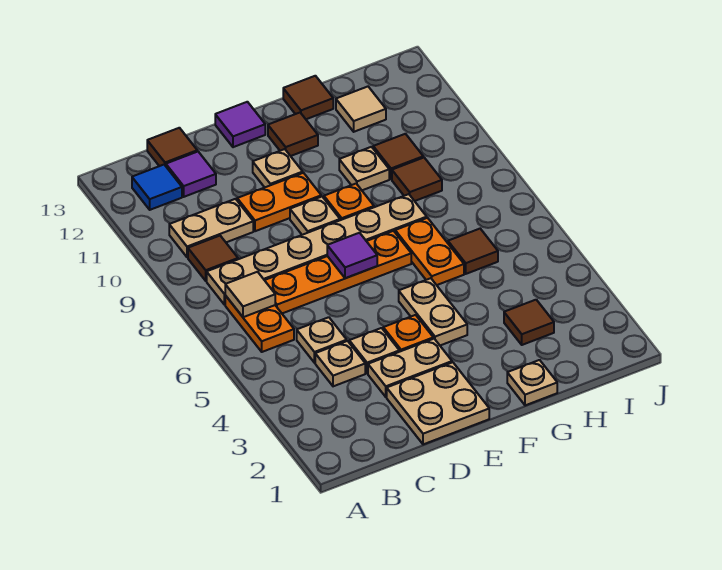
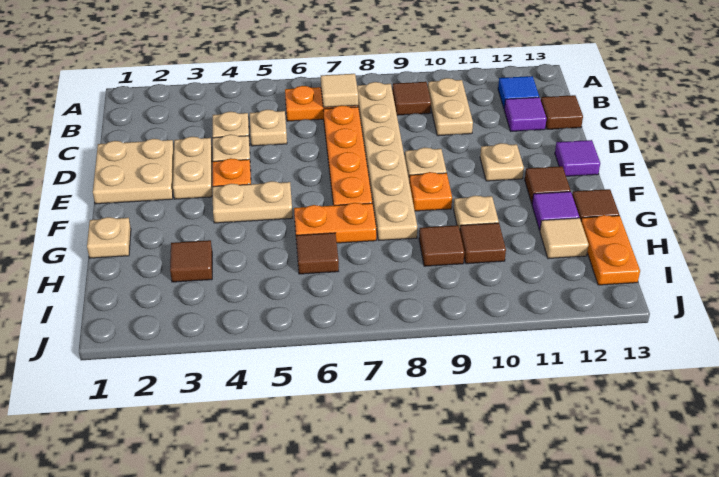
orange plate D10:E10 level 1 -> orange plate H13:I13 level 1
purple tile E7 level 2 -> purple tile G12 level 1

